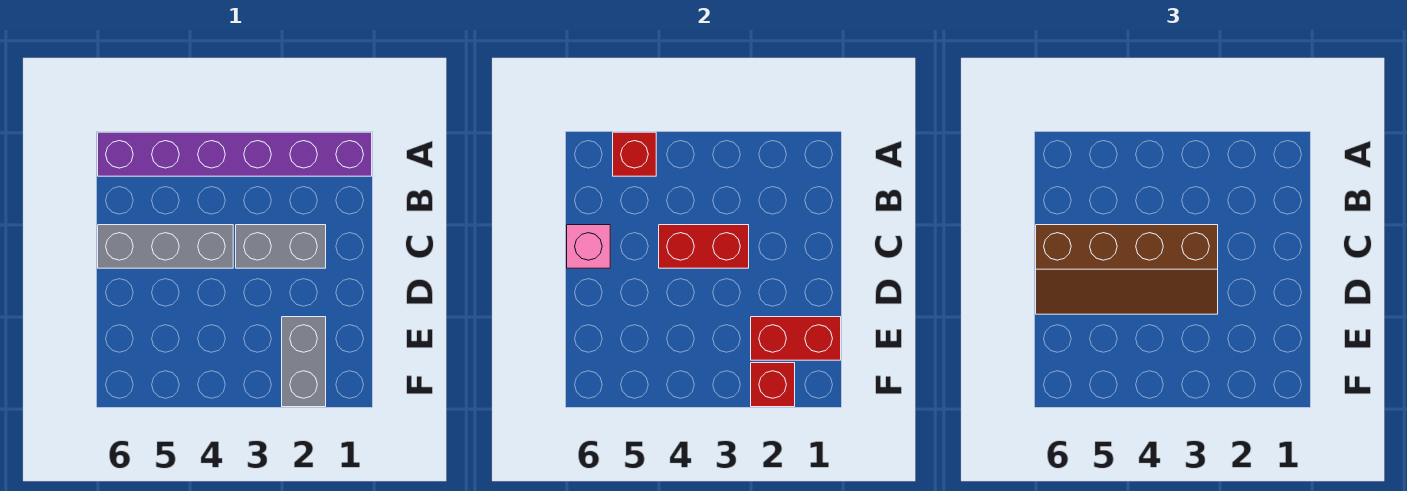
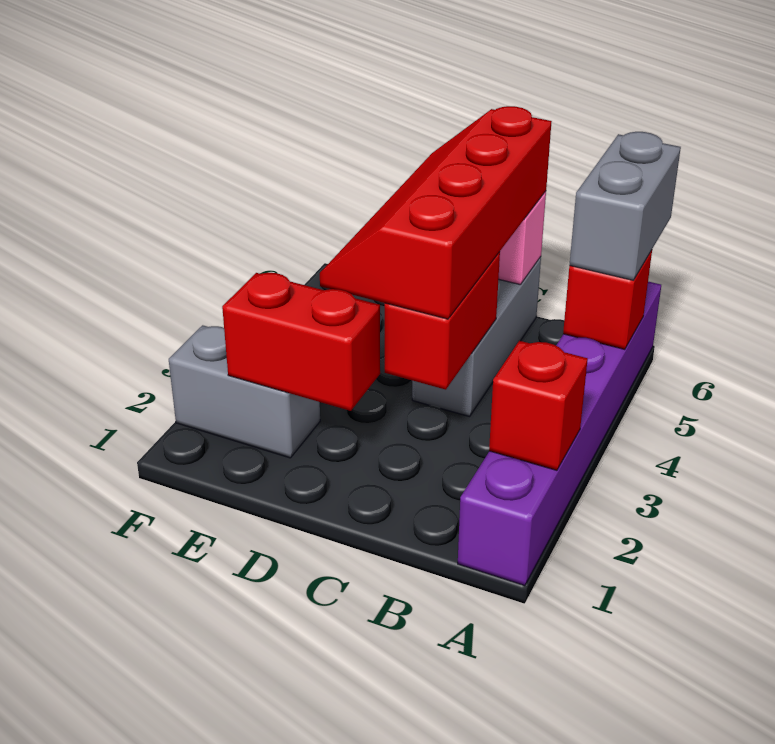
grey brick C2:C3 level 1 -> grey brick A5:A6 level 3
brown slope C3:D6 level 3 top C -> red slope C3:D6 level 3 top C
red brick E1:E2 level 2 -> red brick D2:E2 level 2
red brick F2 level 2 -> red brick A2 level 2

